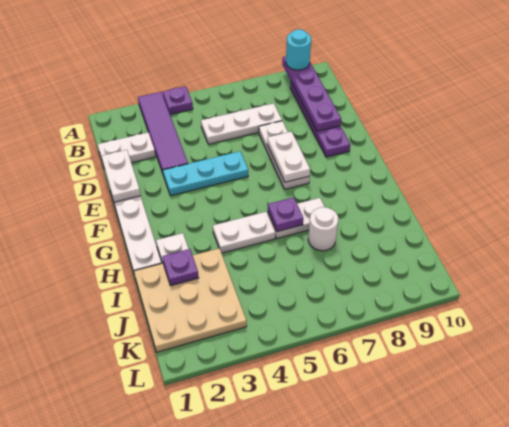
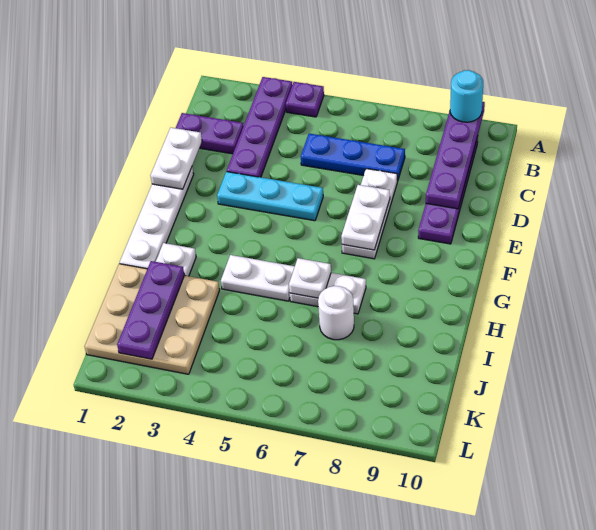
purple tile A3:D3 level 1 -> purple plate A3:D3 level 1
white plate C1:C2 level 1 -> purple plate C1:C2 level 1
white plate C5:C7 level 1 -> blue plate C5:C7 level 1
purple plate H6 level 2 -> white plate H6 level 2
purple plate I2 level 2 -> purple plate I2:K2 level 2

